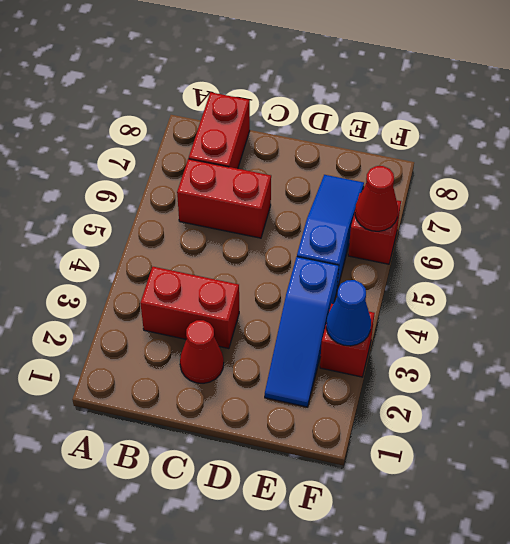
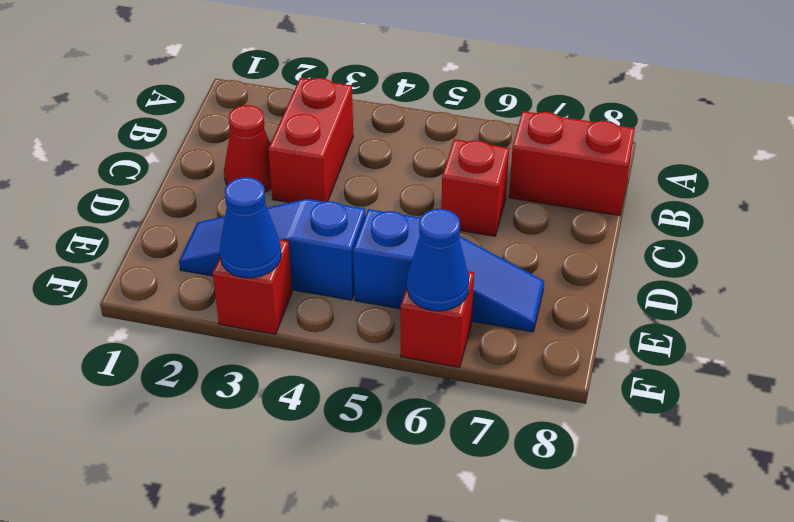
red brick B6:C6 level 1 -> red brick C6 level 1
red cone F6 level 2 -> blue cone F6 level 2

